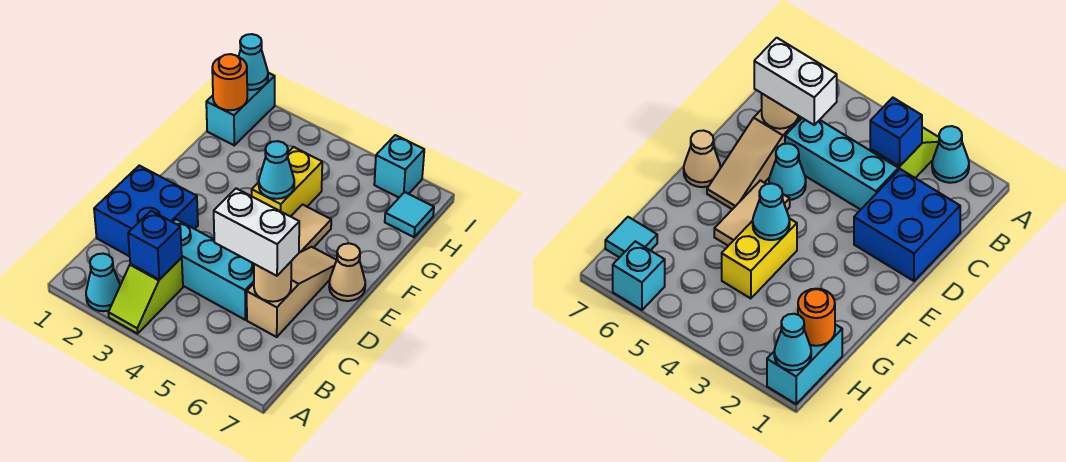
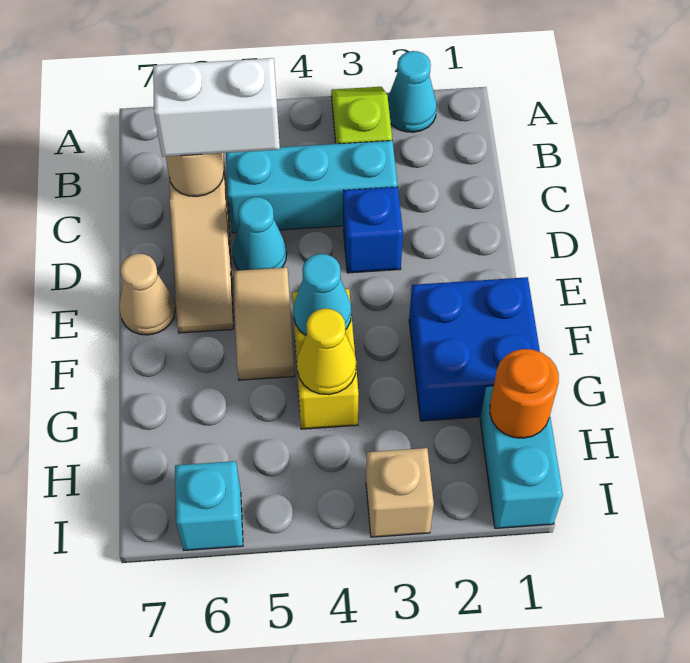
blue brick B3 level 2 -> blue brick D3 level 1
blue brick C1:D2 level 1 -> blue brick F1:G2 level 1
none -> yellow cone G4 level 2
cyan tile H7 level 1 -> none
cyan cone I1 level 2 -> none
none -> tan brick I3 level 1

